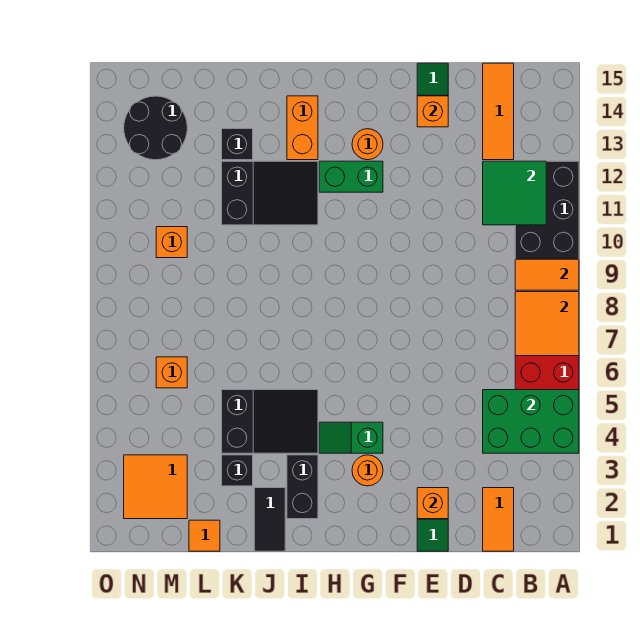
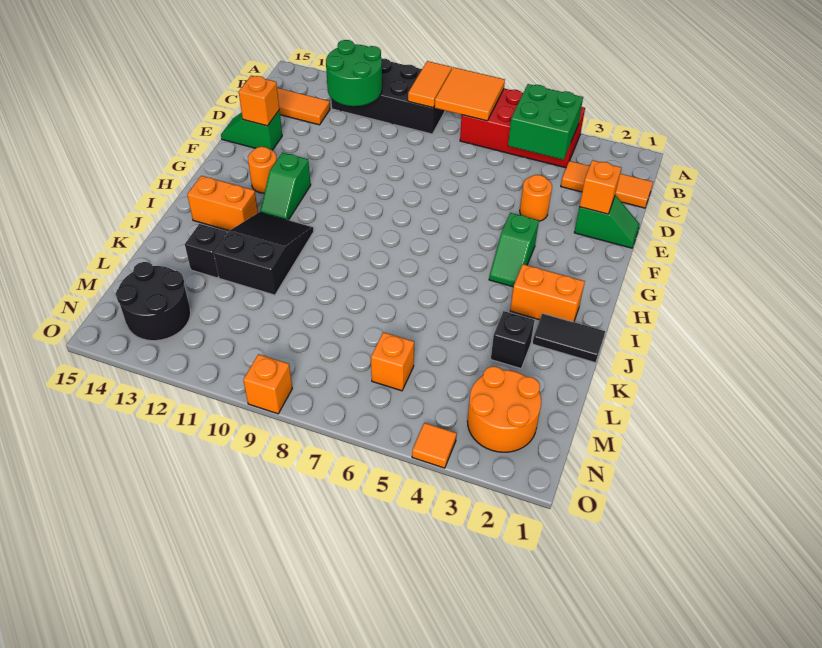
green brick A4:C5 level 2 -> green brick B4:C5 level 2
green tile B11:C12 level 2 -> green round brick B11:C12 level 2
orange tile C1:C2 level 1 -> orange tile C1:C3 level 1
orange round brick G3 level 1 -> orange round brick E4 level 1
green brick G12:H12 level 1 -> green slope G12:H12 level 1 top G
black brick I2:I3 level 1 -> orange brick I2:I3 level 1
black slope I4:K5 level 1 top K -> none
orange tile L1 level 1 -> orange tile O4 level 1
orange tile M2:N3 level 1 -> orange round brick M2:N3 level 1
orange brick M10 level 1 -> orange brick O9 level 1

